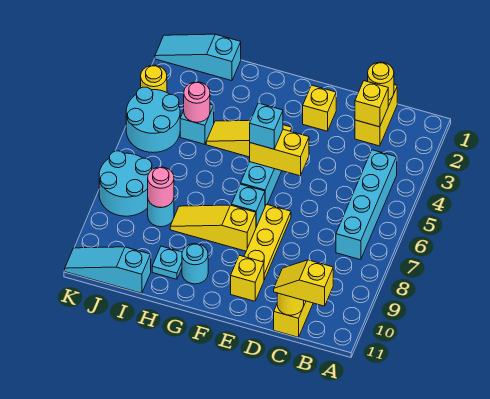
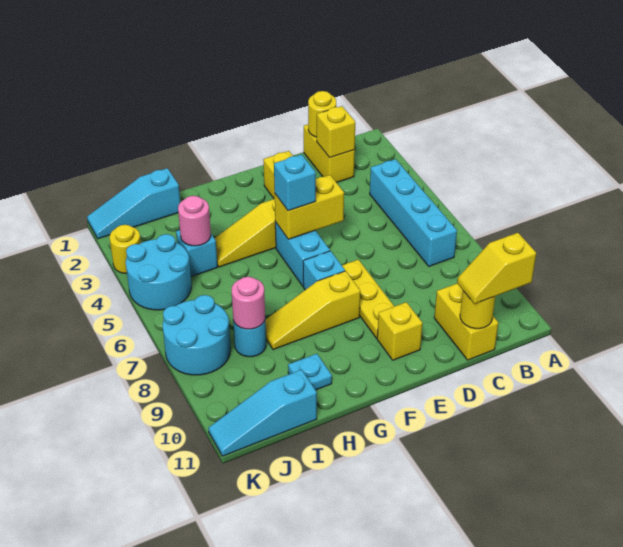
cyan round brick G10 level 1 -> none

